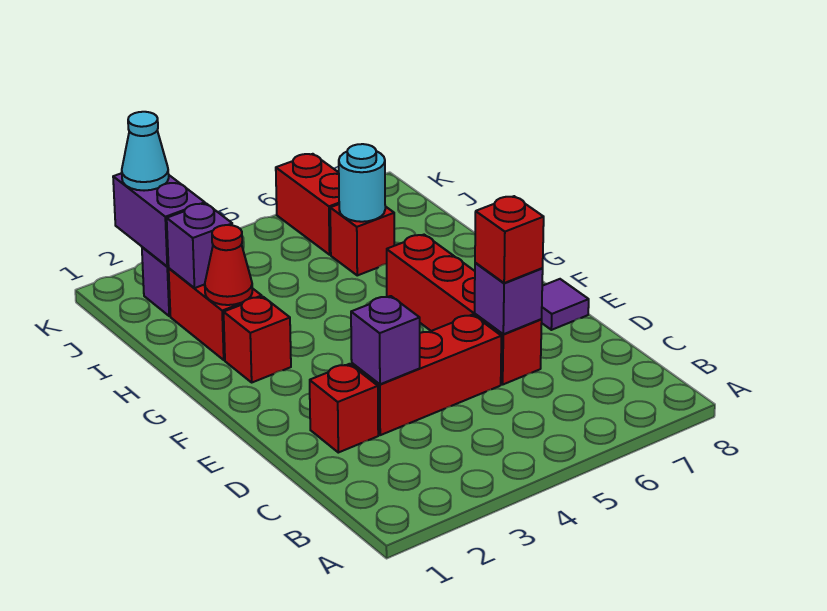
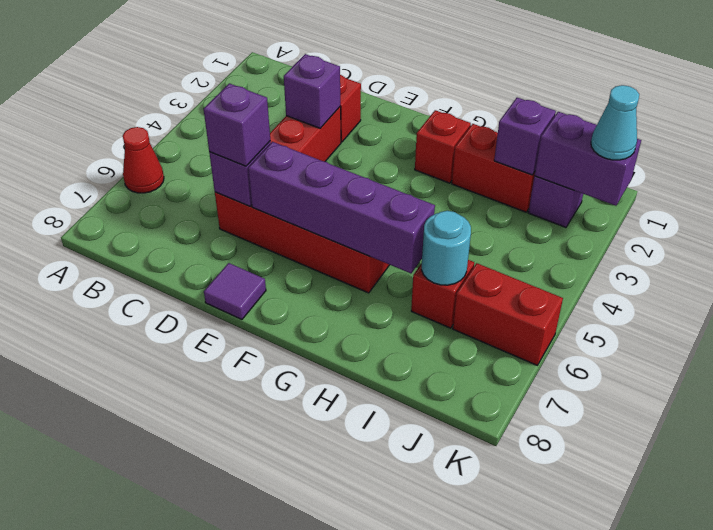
red brick D6 level 3 -> purple brick D6 level 3
none -> purple brick E6:H6 level 2
red cone H2 level 2 -> red cone A6 level 1

